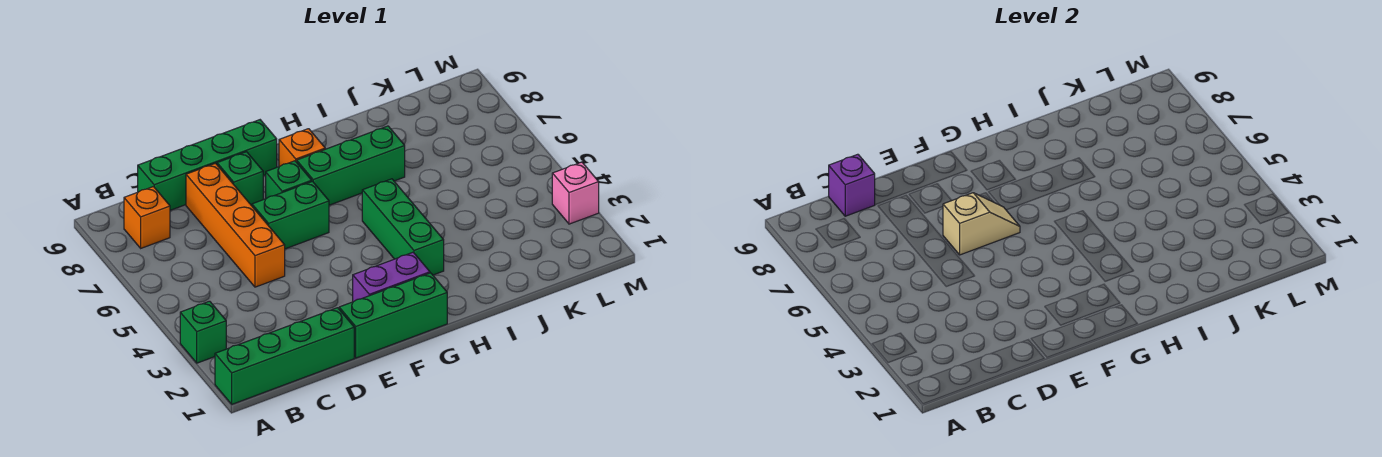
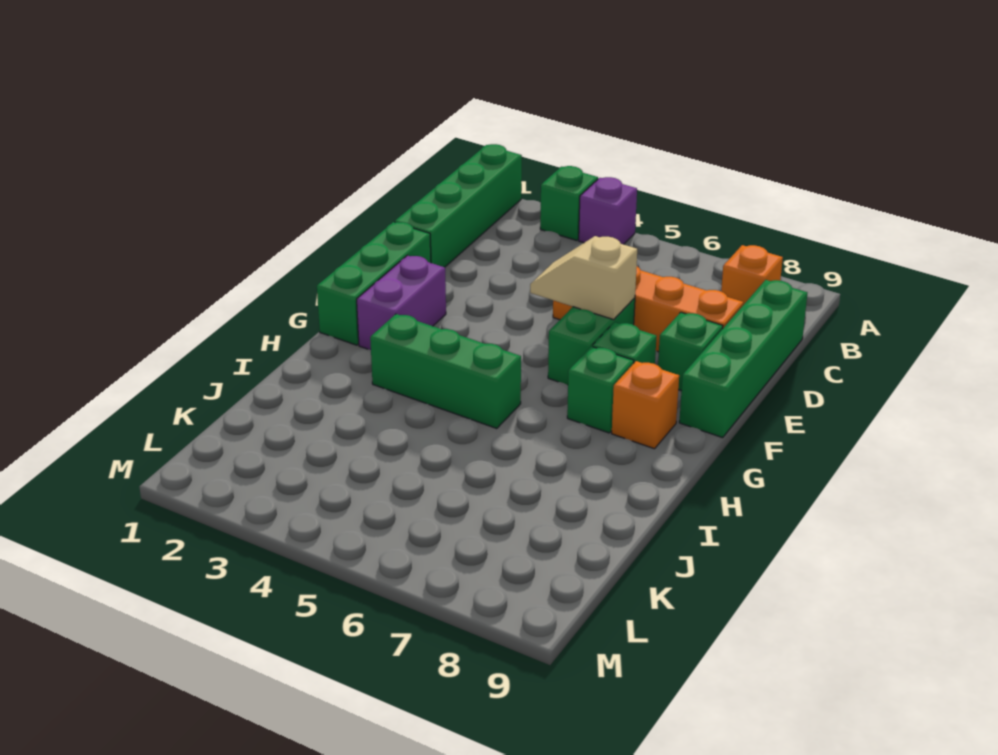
purple brick C9 level 2 -> purple brick A4 level 1
tan slope E6:F6 level 2 top E -> tan slope E5:E6 level 2 top 6
green brick G7:I7 level 1 -> green brick G7 level 1
pink brick M3 level 1 -> none

